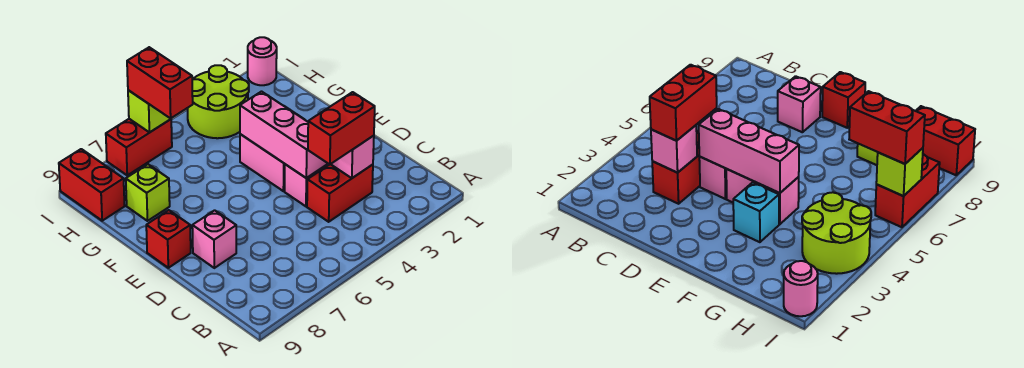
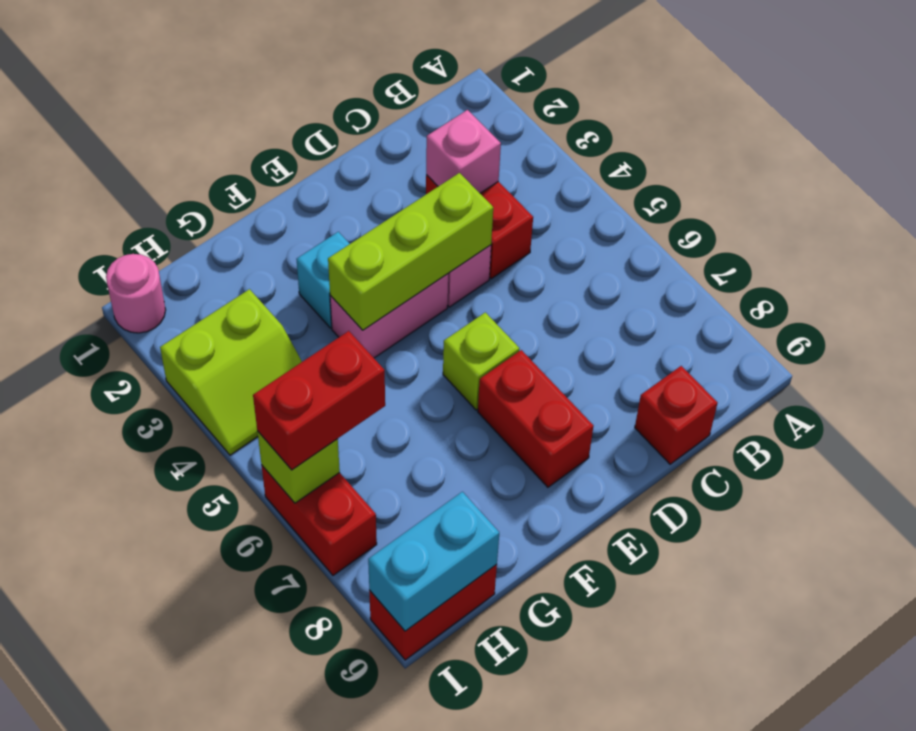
red brick C3:C4 level 3 -> red brick E7:E8 level 1
pink brick D4:F4 level 2 -> lime brick D4:F4 level 2
pink brick D8 level 1 -> none
red brick E9 level 1 -> red brick C9 level 1
lime brick G8 level 1 -> lime brick E6 level 1
lime round brick H3:I4 level 1 -> lime slope H3:I4 level 1 top 3
none -> cyan brick H9:I9 level 2

